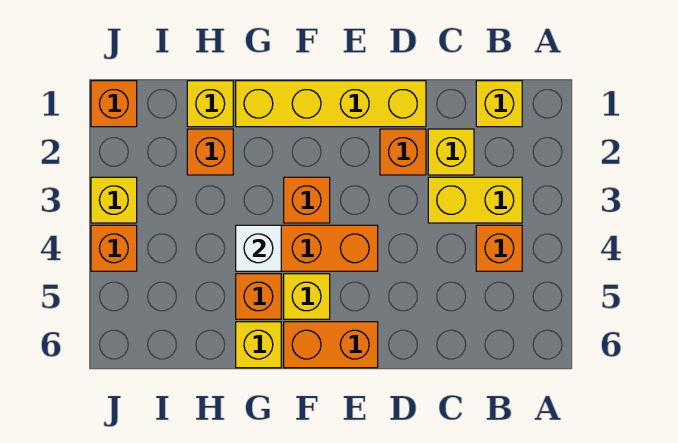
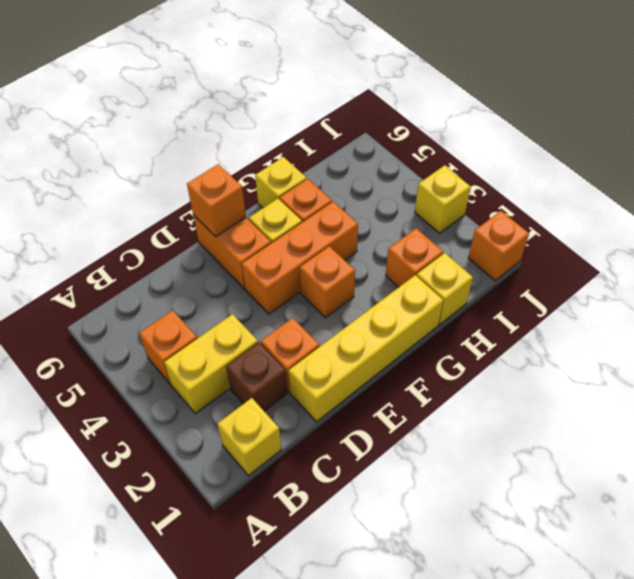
yellow brick C2 level 1 -> brown brick C2 level 1
orange brick E6:F6 level 1 -> orange brick E5:E6 level 1
white brick G4 level 2 -> none
orange brick J4 level 1 -> orange brick E6 level 2

